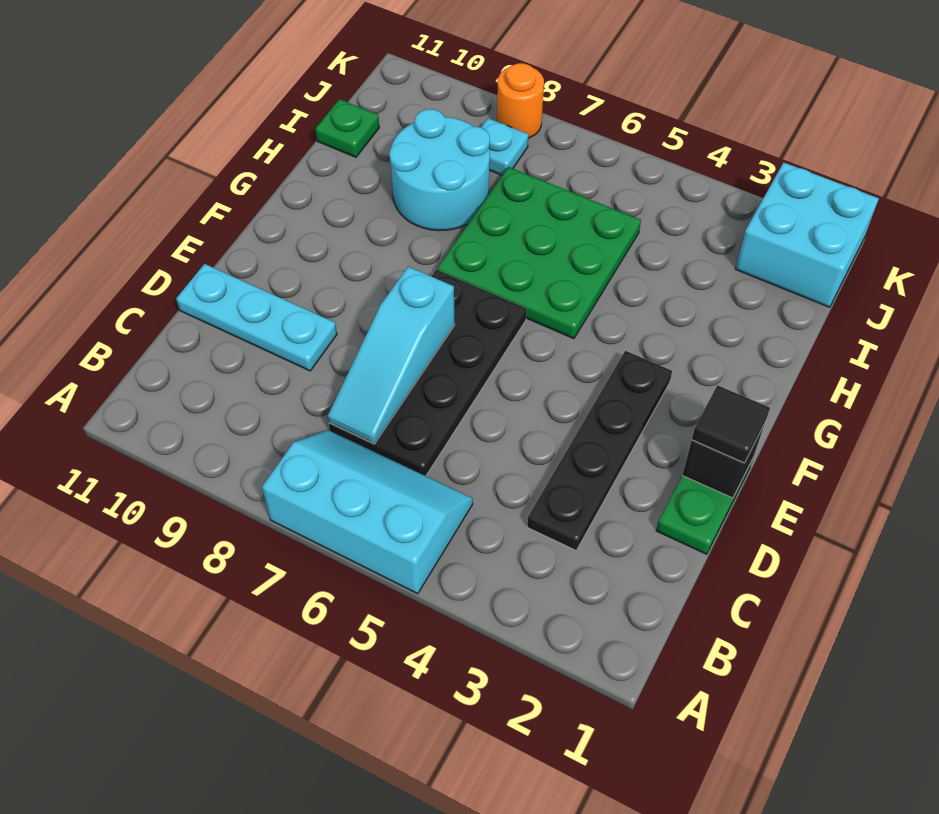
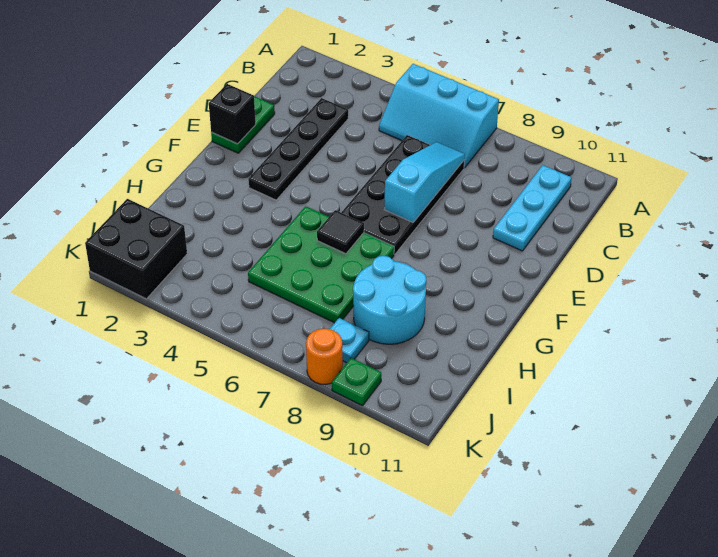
cyan plate D9:D11 level 1 -> cyan plate B10:D10 level 1
black tile E1 level 3 -> black tile G6 level 2
green plate I11 level 1 -> green plate K9 level 1
cyan brick J1:K2 level 1 -> black brick J1:K2 level 1

